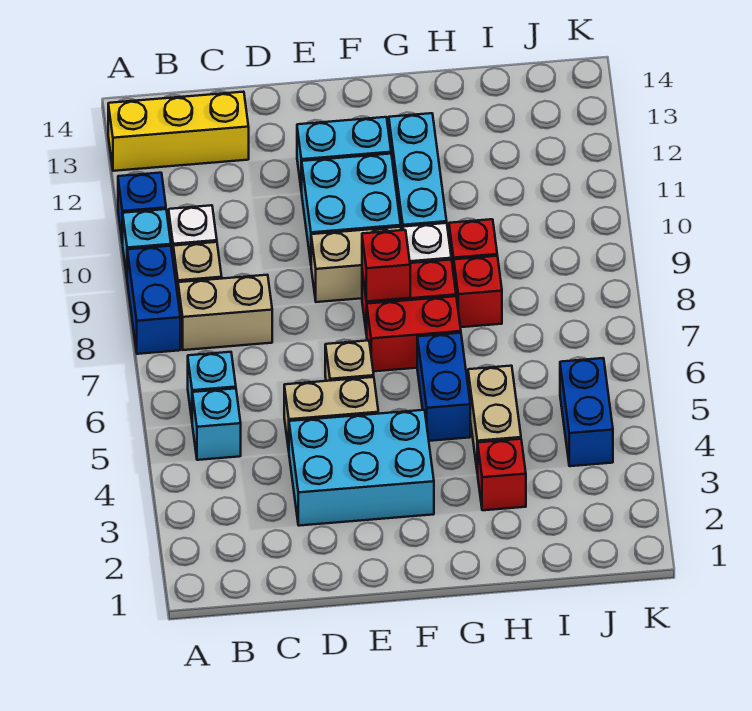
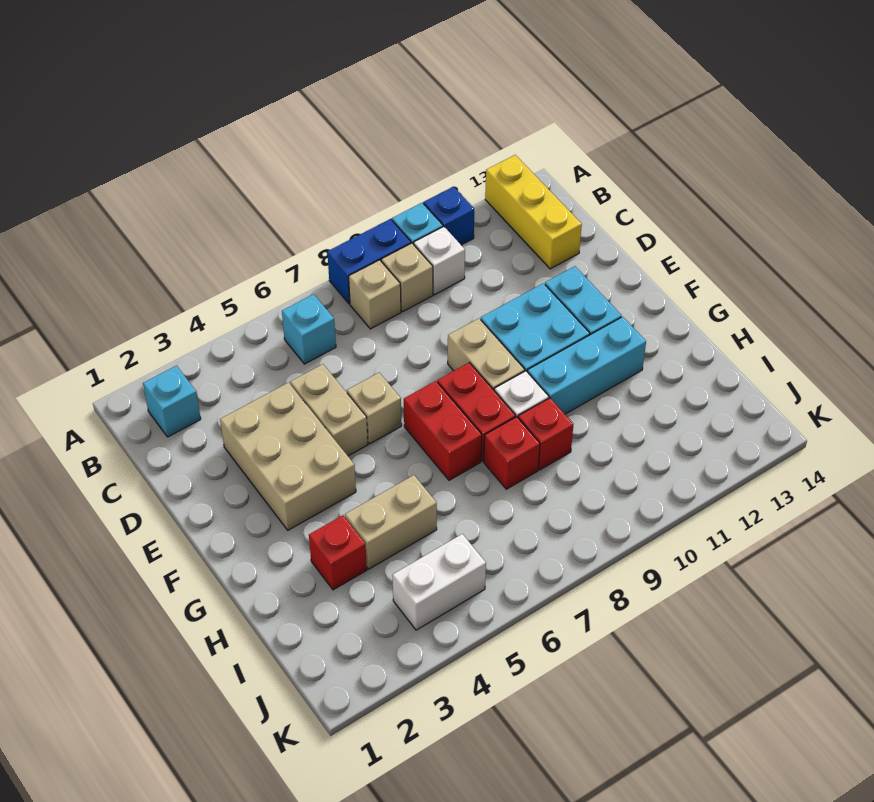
cyan brick B5 level 1 -> cyan brick B2 level 1
tan brick B8:C8 level 1 -> tan brick B8 level 1
cyan brick D3:F4 level 1 -> tan brick D3:F4 level 1
red brick F8 level 2 -> none
blue brick G5:G6 level 1 -> none
blue brick J4:J5 level 1 -> white brick J4:J5 level 1

